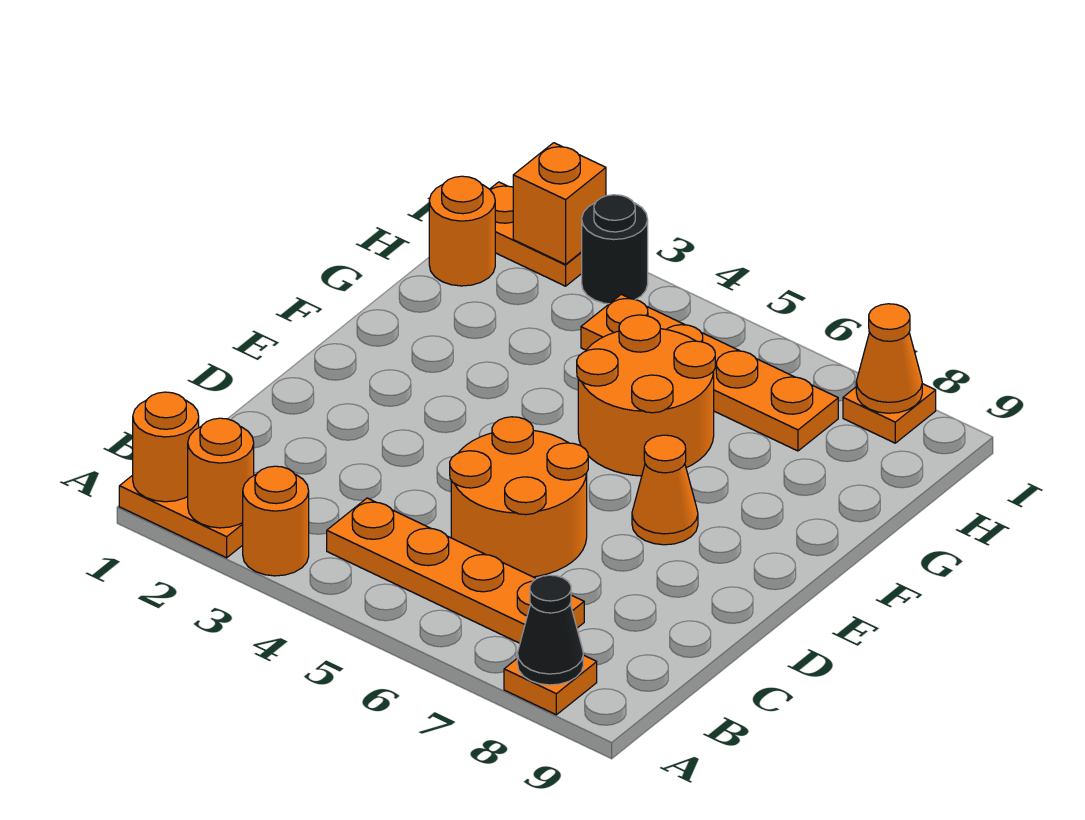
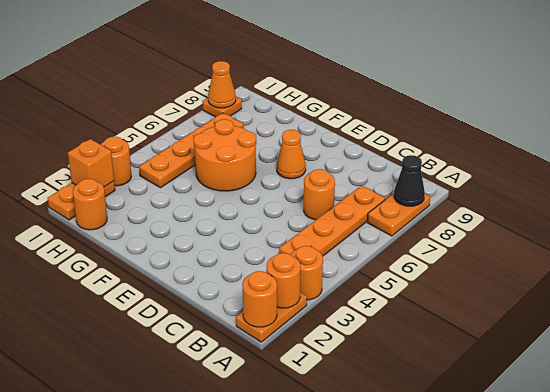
orange plate A8 level 1 -> orange plate A7:A8 level 1
orange round brick C5:D6 level 1 -> orange round brick C6 level 1
black round brick I3 level 1 -> orange round brick I3 level 1

